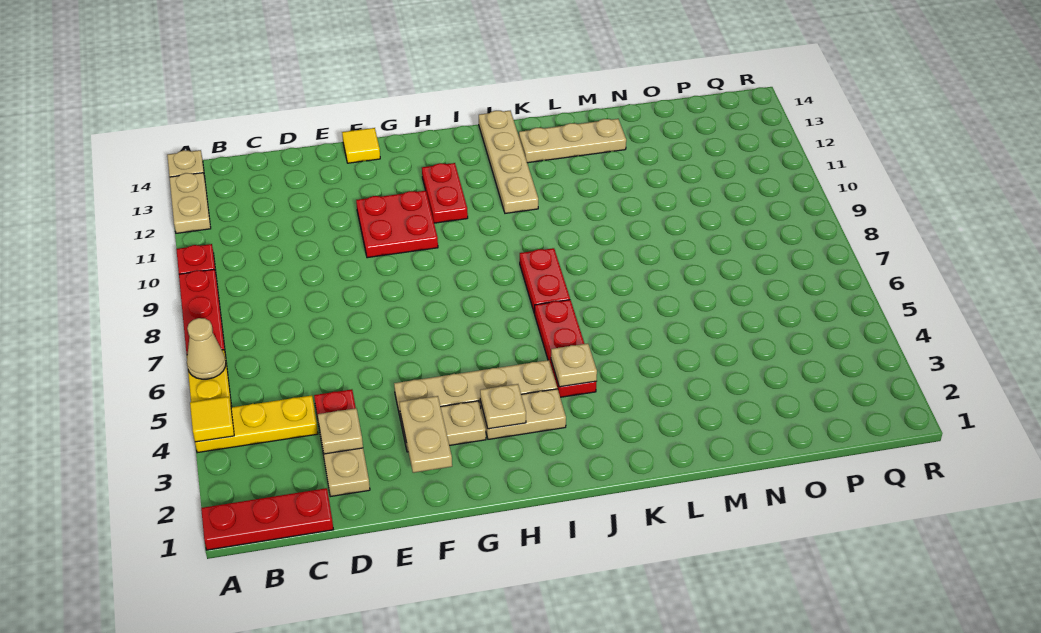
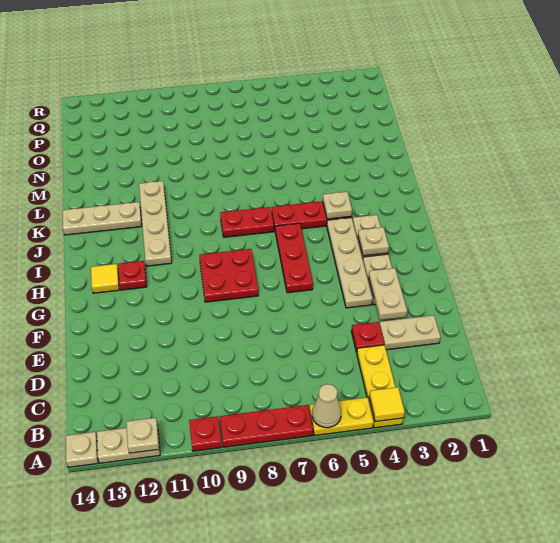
red plate A1:C1 level 1 -> red plate G6:I6 level 1
tan plate D3 level 2 -> tan plate A12 level 2
tan plate F2:F3 level 2 -> tan plate E3:F3 level 2
red plate F10:G11 level 1 -> red plate G8:H9 level 1
yellow tile F14 level 1 -> yellow tile H13 level 1
red plate H11:H12 level 1 -> red plate H12 level 1
tan plate J11:J14 level 1 -> tan plate I11:L11 level 1
tan plate K13:M13 level 1 -> tan plate K12:K14 level 1

